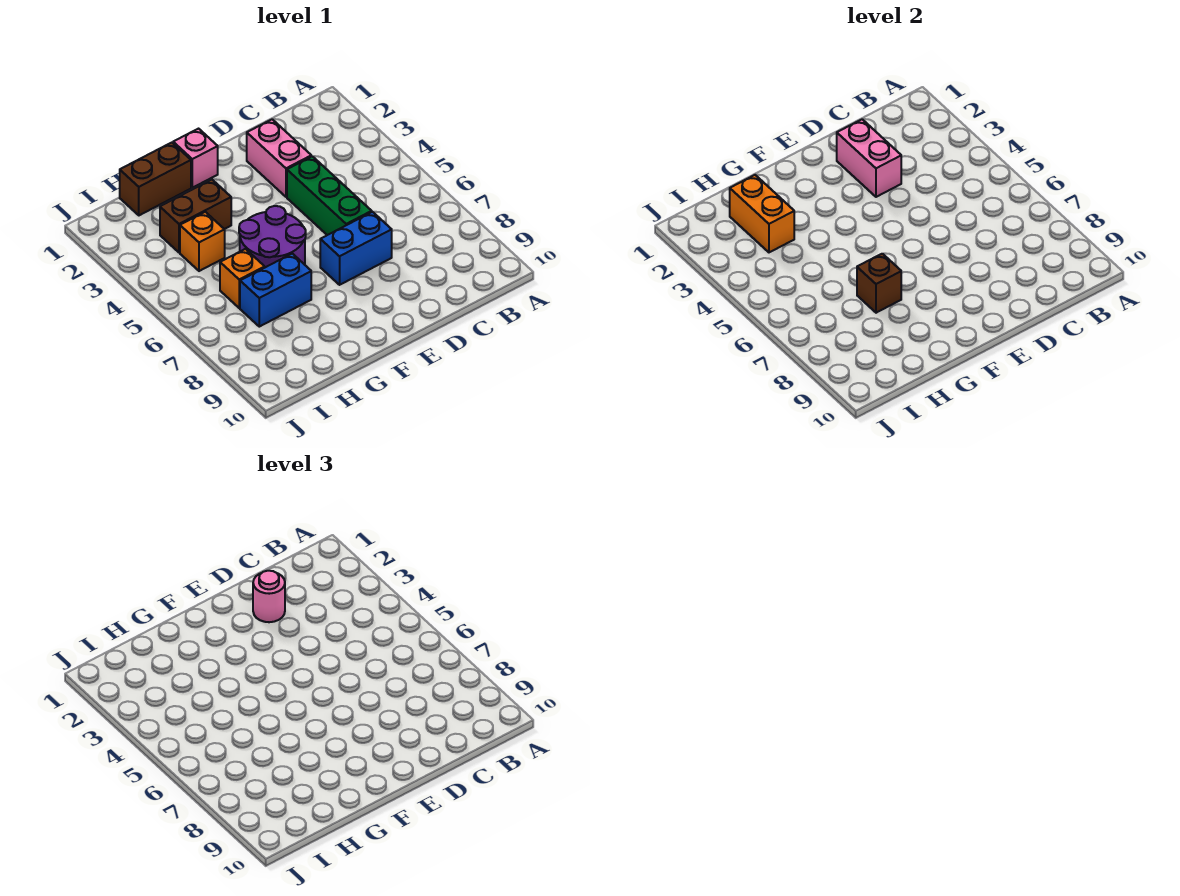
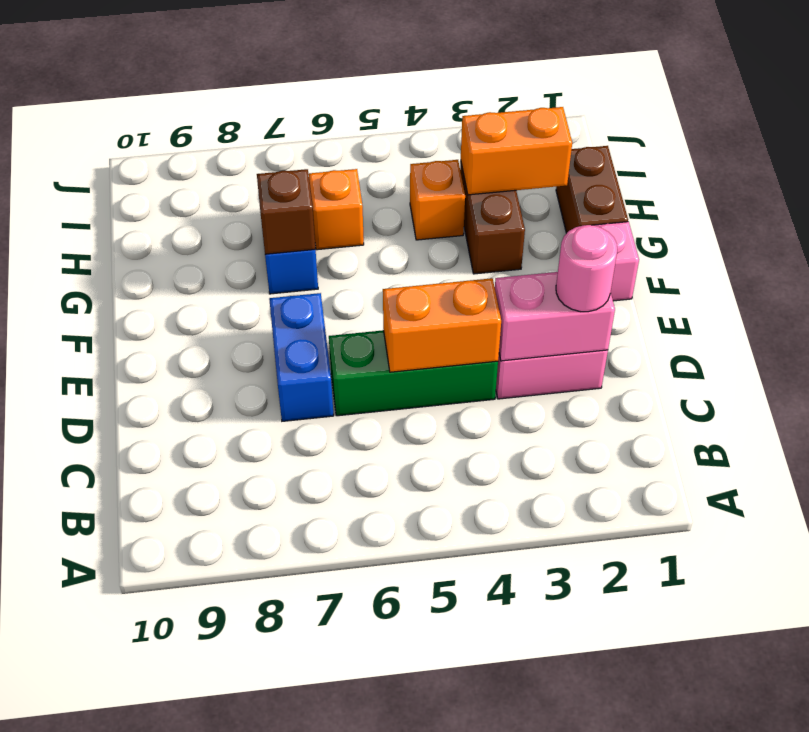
none -> orange brick D4:D5 level 2
purple round brick F5:G6 level 1 -> none

